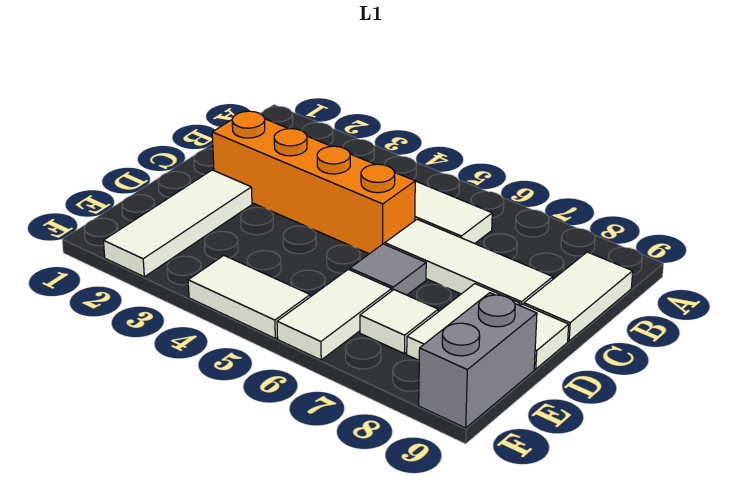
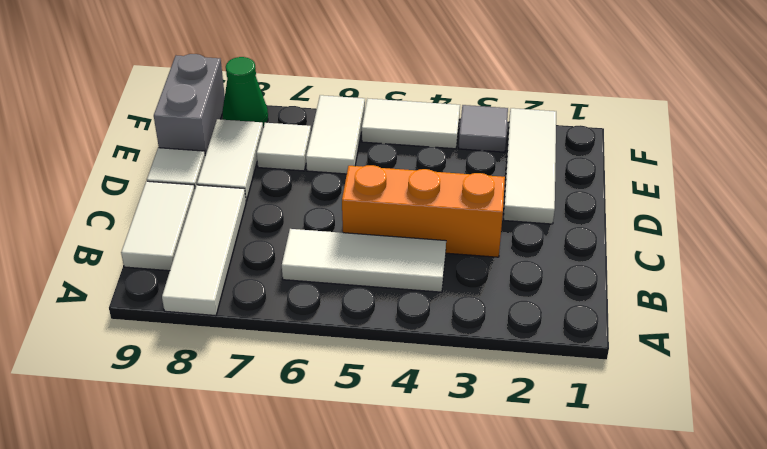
orange brick C2:C5 level 1 -> orange brick C3:C5 level 1
white tile C6:C8 level 1 -> white tile A8:C8 level 1
grey tile D6 level 1 -> grey tile F3 level 1
none -> green cone F8 level 1

